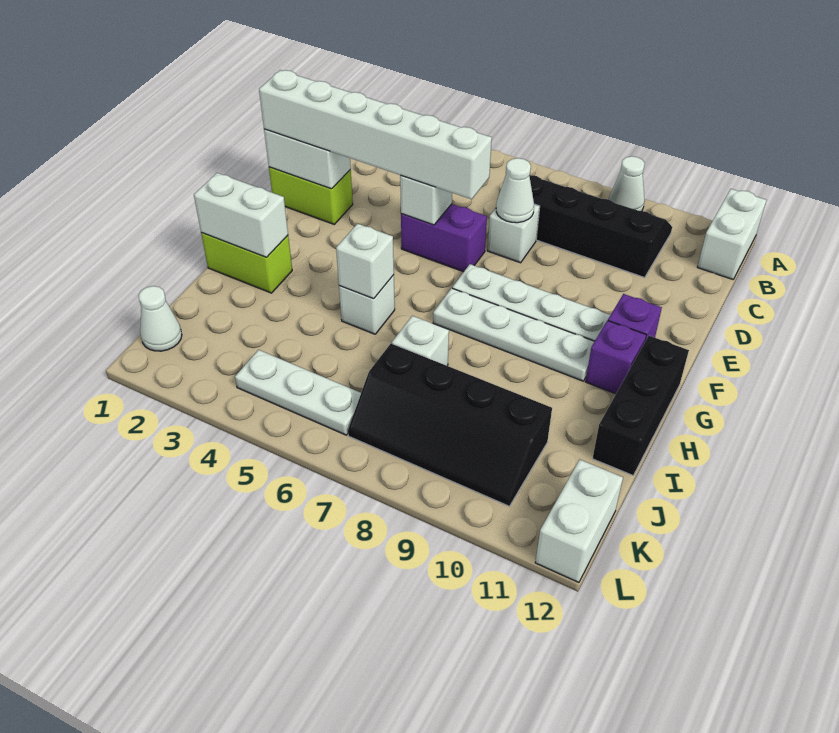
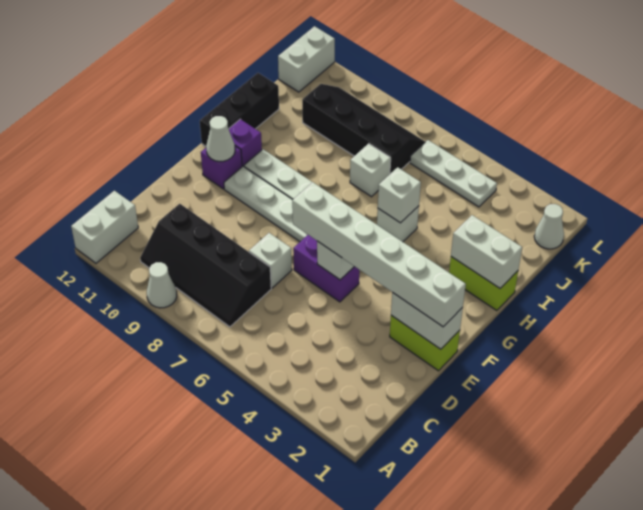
white cone D7 level 2 -> white cone F11 level 2

